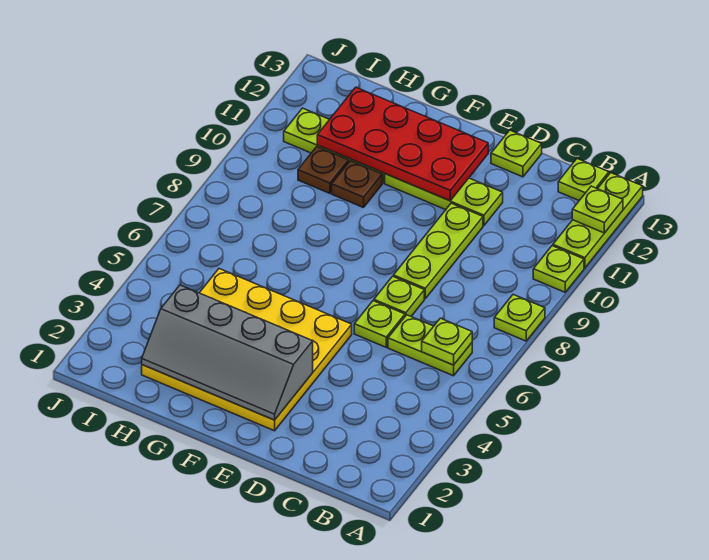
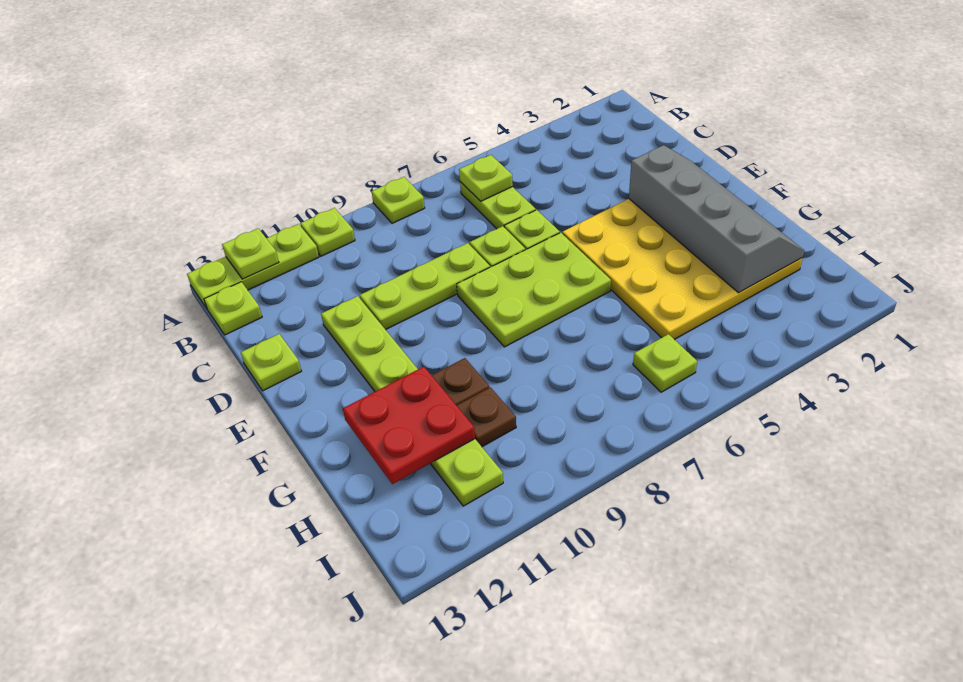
none -> lime plate E6:F8 level 1
red plate E11:H12 level 2 -> red plate G11:H12 level 2
none -> lime plate I6 level 1

